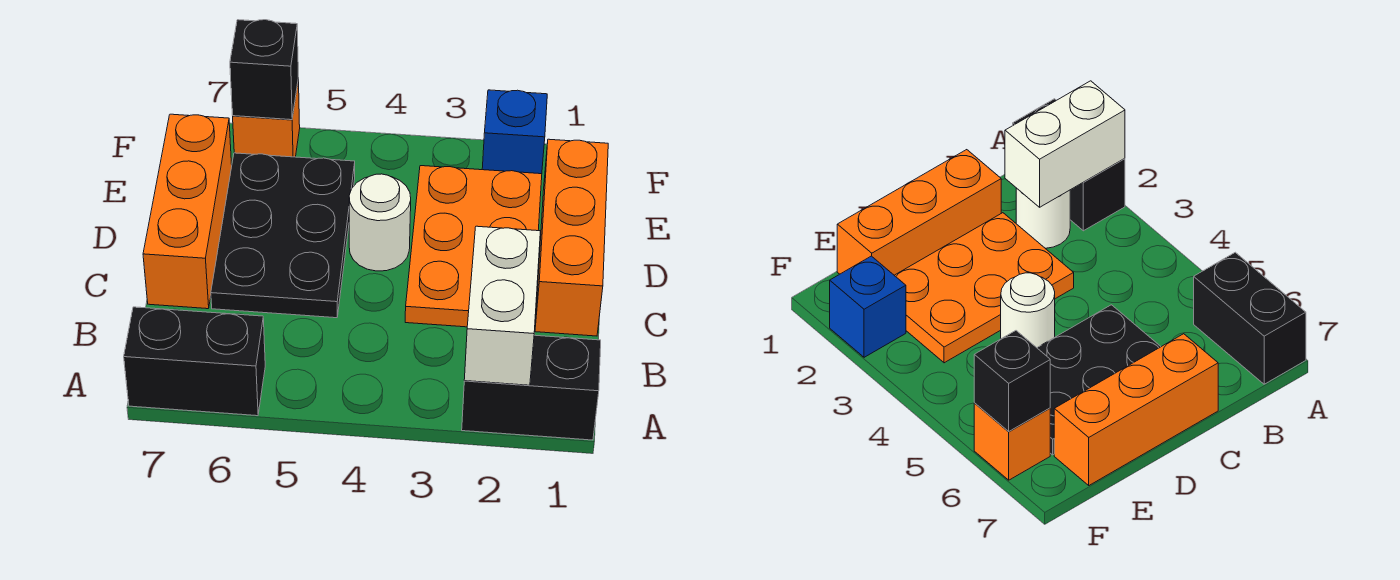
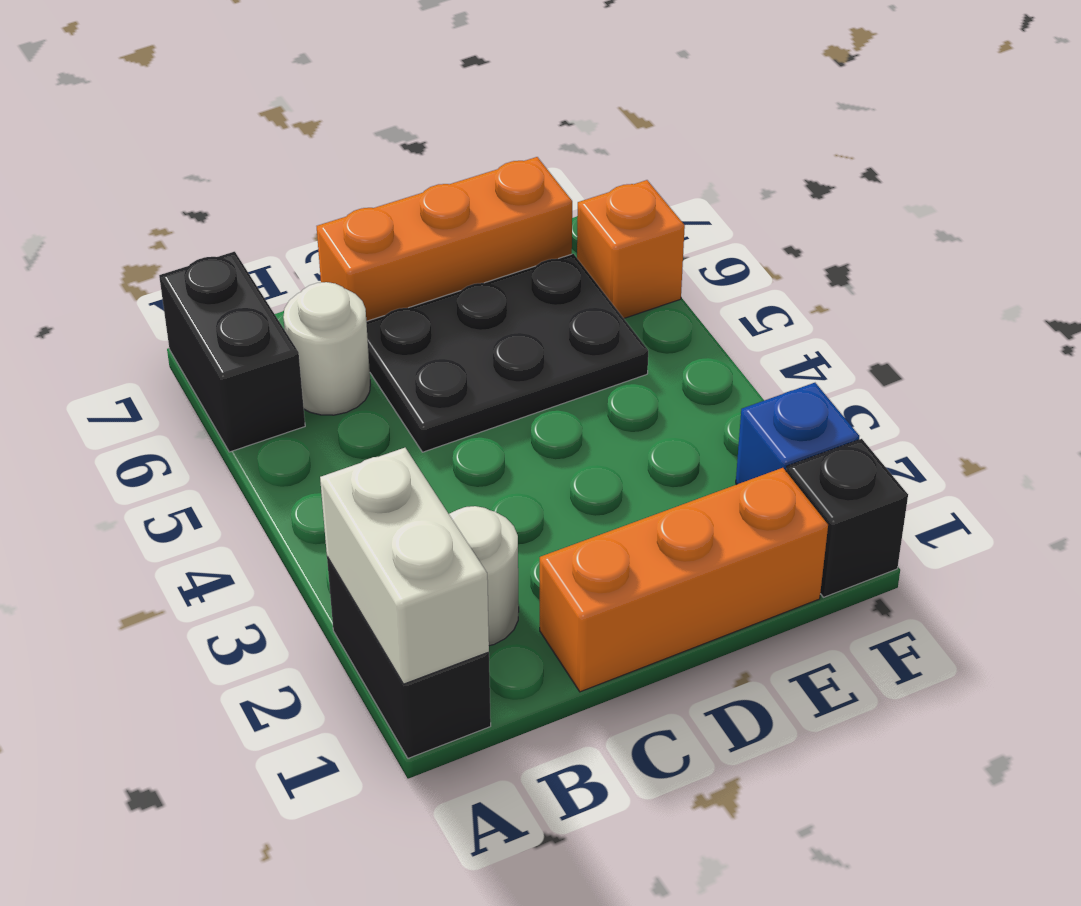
white brick A2:B2 level 2 -> white brick A1:A2 level 2
orange plate C2:E3 level 1 -> none
white round brick D4 level 1 -> white round brick B6 level 1
black brick F6 level 2 -> black brick F1 level 1

